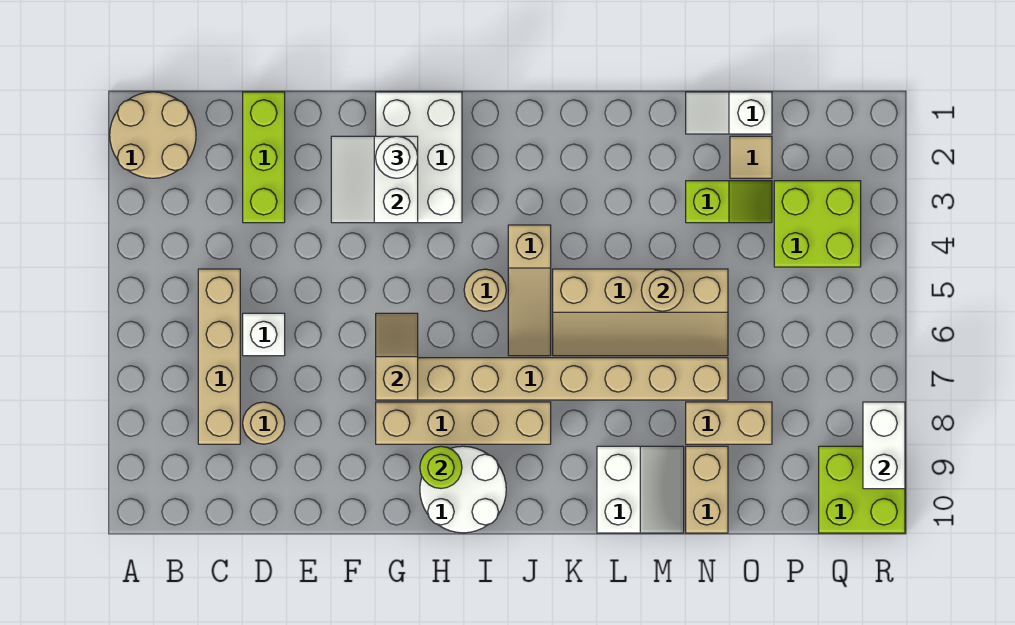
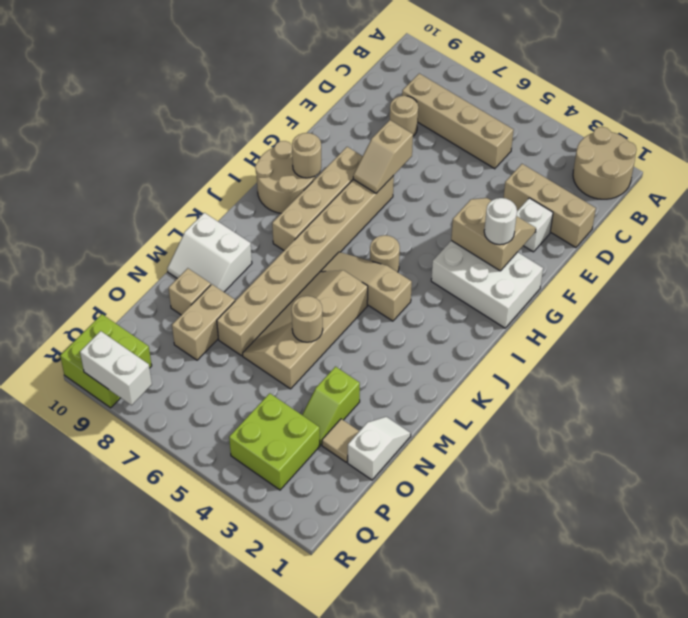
lime brick D1:D3 level 1 -> tan brick D1:D3 level 1
white brick D6 level 1 -> white brick E2 level 1
white slope F2:G3 level 2 top G -> tan slope F2:G3 level 2 top G
tan slope G6:G7 level 2 top 7 -> tan slope F7:G7 level 2 top F
white round brick H9:I10 level 1 -> tan round brick H9:I10 level 1
lime round brick H9 level 2 -> tan round brick H9 level 2
tan brick N9:N10 level 1 -> tan brick N9 level 1

